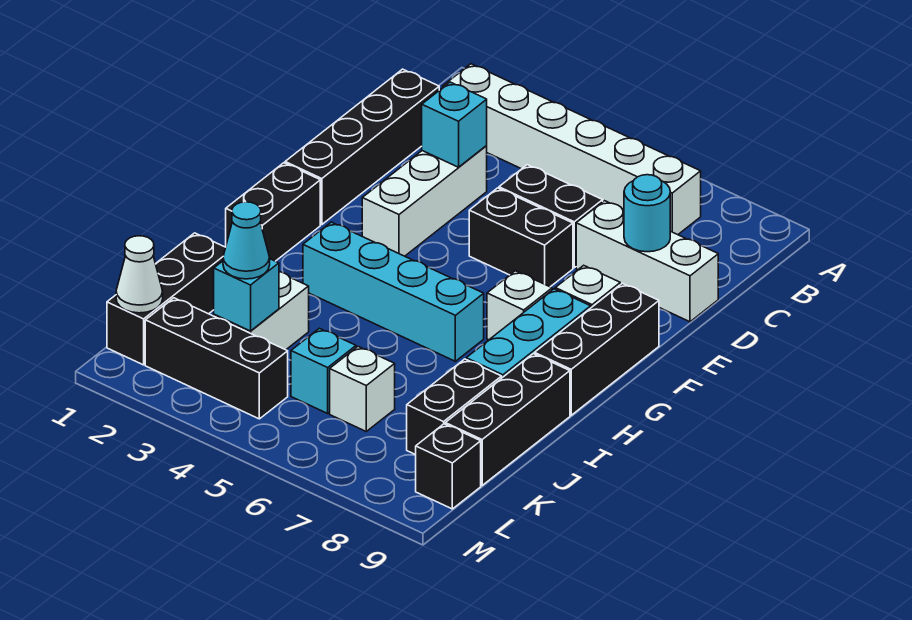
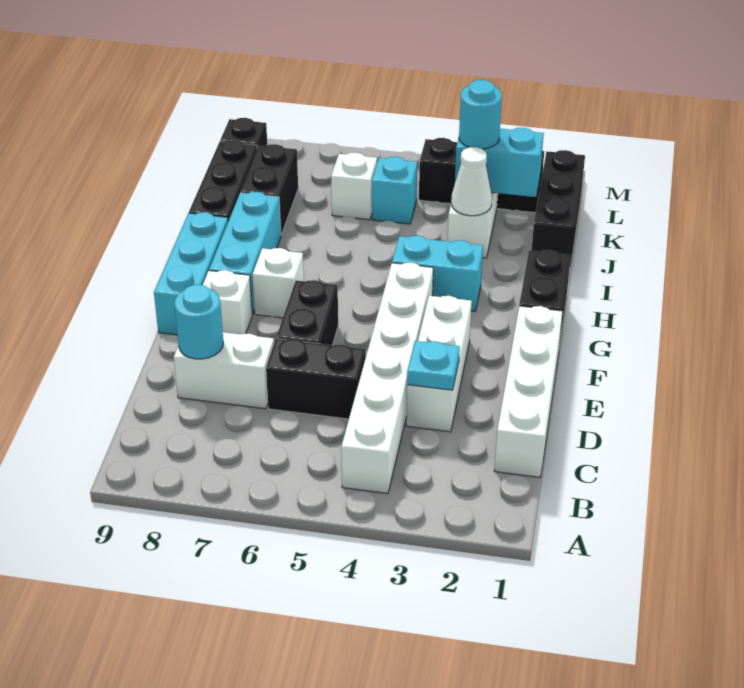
white brick B2:B7 level 1 -> white brick B4:G4 level 1
black brick C1:F1 level 1 -> white brick C1:F1 level 1
cyan brick D3 level 2 -> cyan plate D3 level 2
white brick D7:D9 level 1 -> white brick D7:D8 level 1
black brick E5:E6 level 1 -> black brick E6:F6 level 1
black brick F9:H9 level 1 -> cyan brick F9:H9 level 1
cyan brick H3:H6 level 1 -> cyan brick H3:H4 level 1
cyan brick K3 level 2 -> cyan brick K2:K3 level 2
cyan cone K3 level 3 -> cyan round brick K3 level 3
white cone L1 level 2 -> white cone J3 level 2

